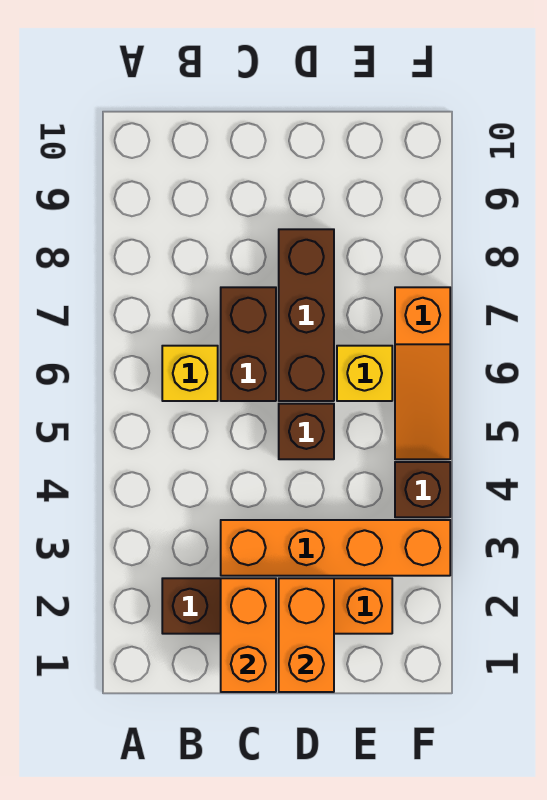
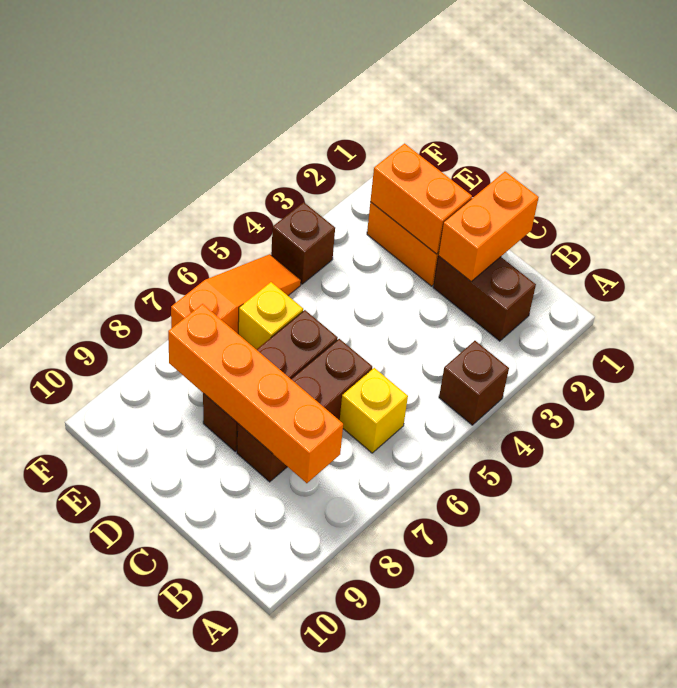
orange brick C3:F3 level 1 -> orange brick B8:E8 level 2
brown brick C6:C7 level 1 -> brown brick C6:C8 level 1
orange brick D1:D2 level 2 -> orange brick D2:E2 level 2
brown brick D5 level 1 -> brown brick A4 level 1

